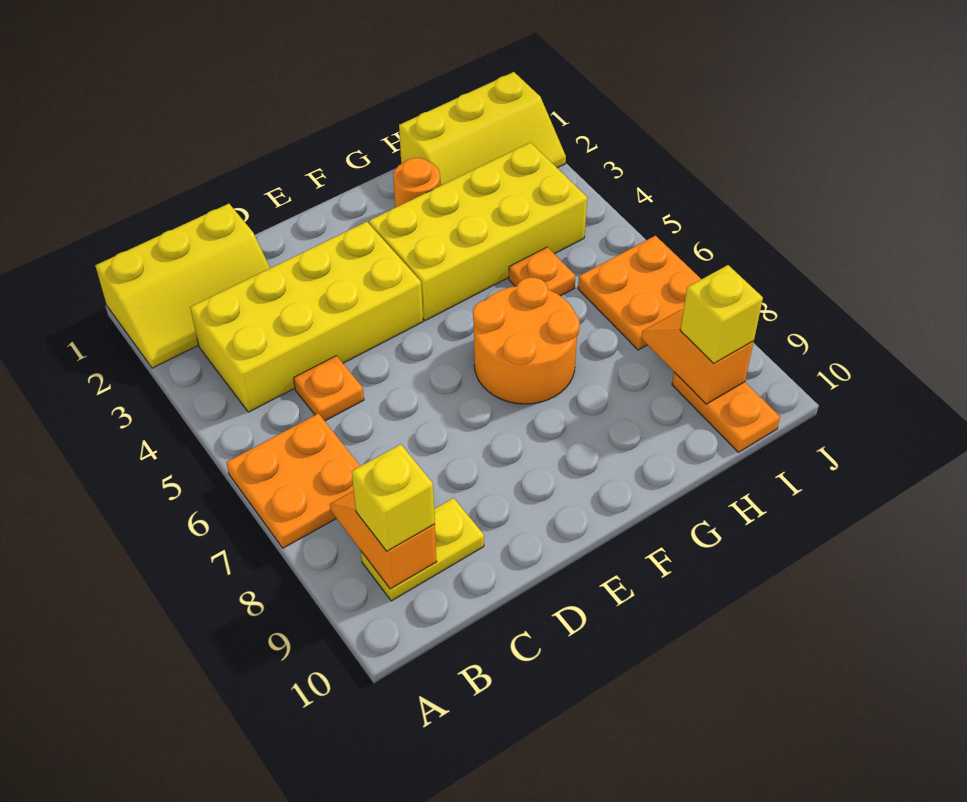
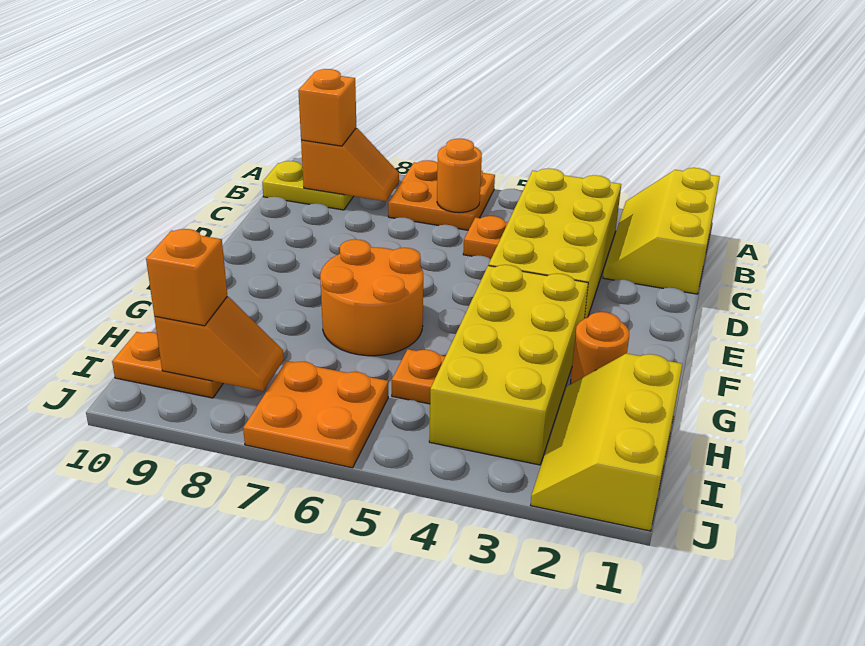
none -> orange round brick B6 level 2
yellow plate B9:C9 level 1 -> yellow plate B9:B10 level 1
yellow brick B9 level 3 -> orange brick B9 level 3
yellow brick I9 level 3 -> orange brick I9 level 3

